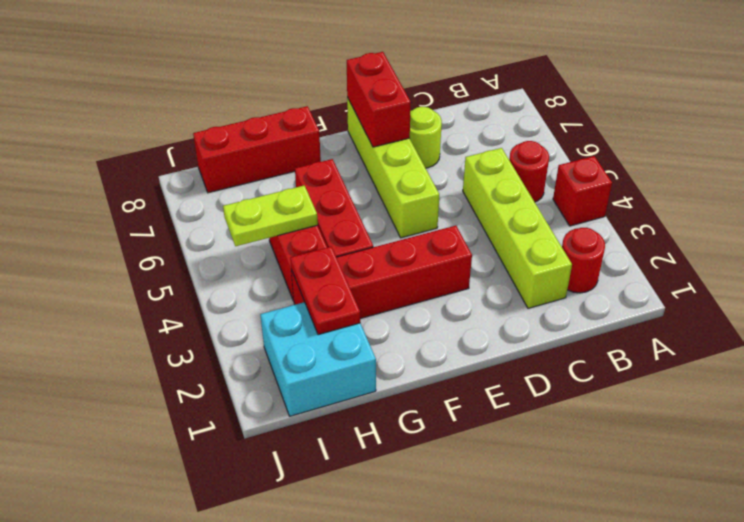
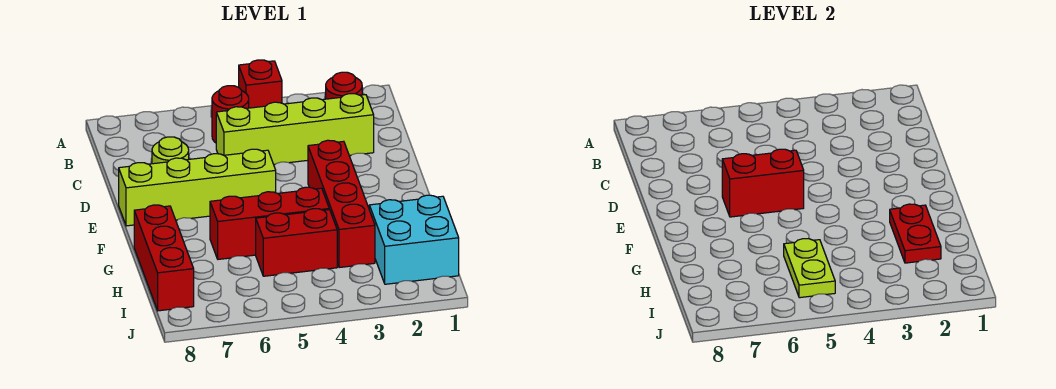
red brick E7:E8 level 2 -> red brick E5:E6 level 2
red plate H2:H3 level 2 -> red plate G2:H2 level 2

